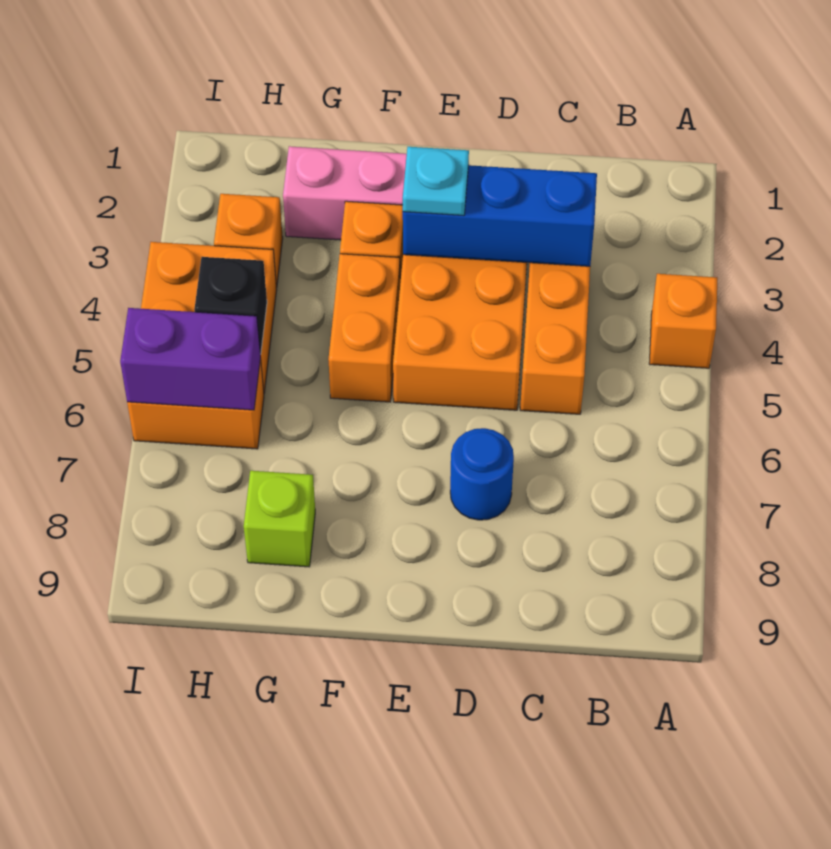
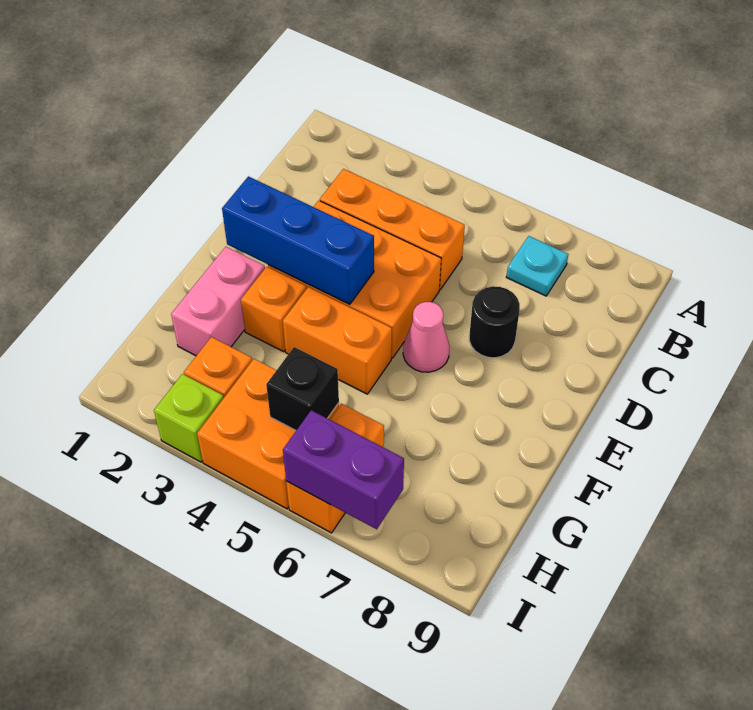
orange brick A4 level 1 -> none
blue brick C3:E3 level 2 -> blue brick E2:E4 level 2
blue round brick D7 level 1 -> black round brick D7 level 1
cyan plate E3 level 3 -> cyan plate B7 level 1
none -> pink cone E6 level 1
lime brick G8 level 1 -> lime brick I3 level 1
purple brick H6:I6 level 2 -> purple brick I6:I7 level 2

